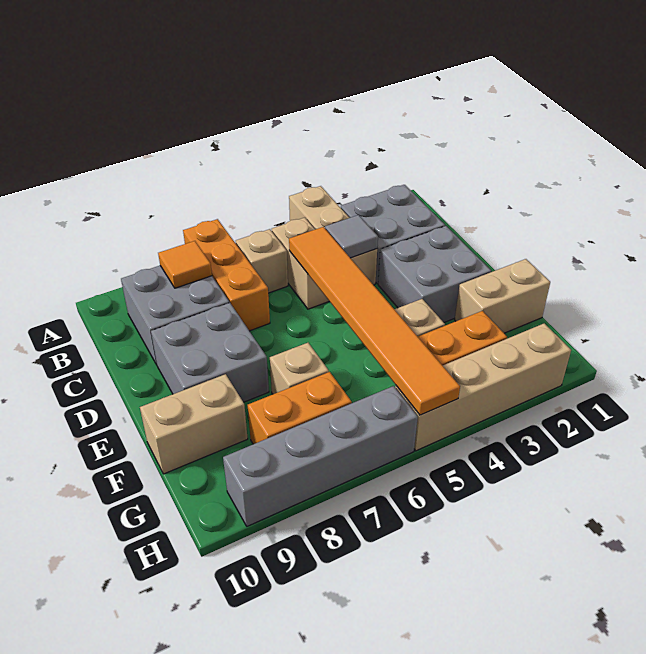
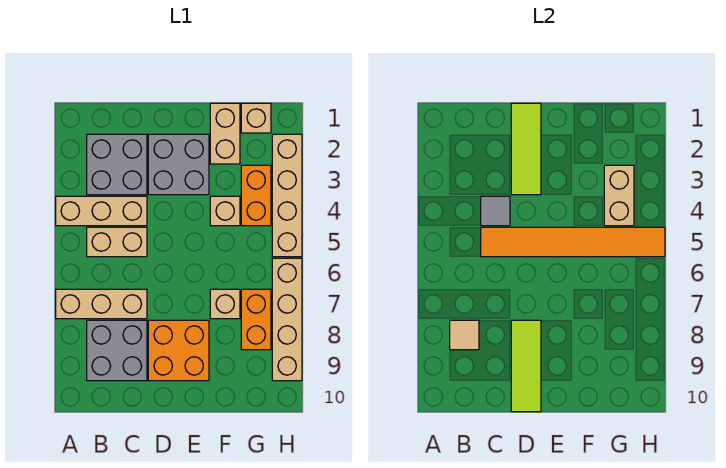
orange brick A7:C7 level 1 -> tan brick A7:C7 level 1
tan brick B6 level 1 -> tan brick G1 level 1
orange tile B8 level 2 -> tan tile B8 level 2
none -> lime tile D1:D3 level 2
grey brick D8:E9 level 1 -> orange brick D8:E9 level 1
none -> lime tile D8:D10 level 2
tan brick F9:F10 level 1 -> tan brick G3:G4 level 2
grey brick H6:H9 level 1 -> tan brick H6:H9 level 1

